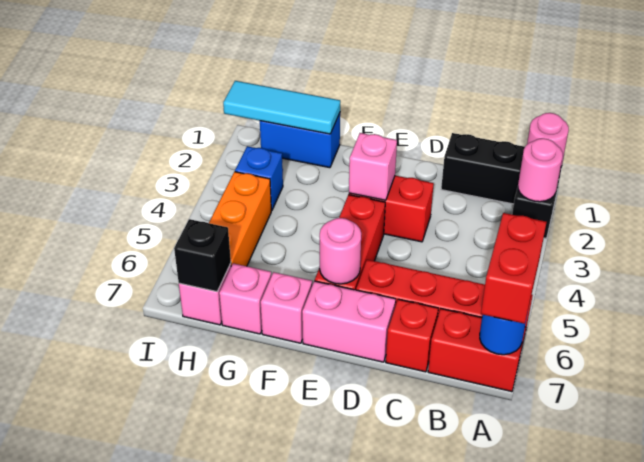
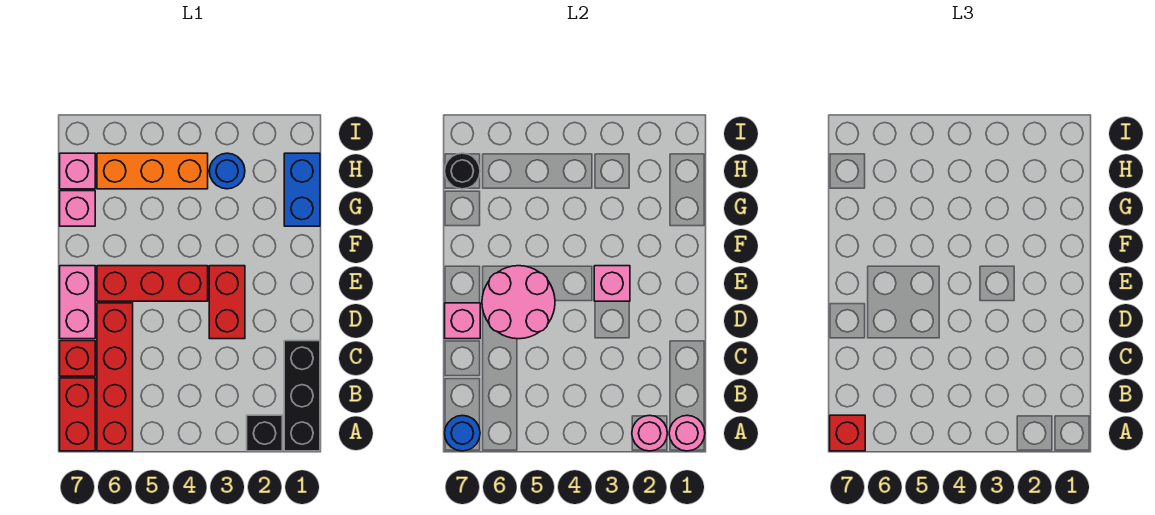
red brick A6:A7 level 3 -> red brick A7 level 3
pink round brick E6 level 2 -> pink round brick D5:E6 level 2
pink brick F7 level 1 -> pink brick D7 level 2
cyan tile G1:I1 level 2 -> none
blue brick H3 level 1 -> blue round brick H3 level 1
black brick H7 level 2 -> black round brick H7 level 2

